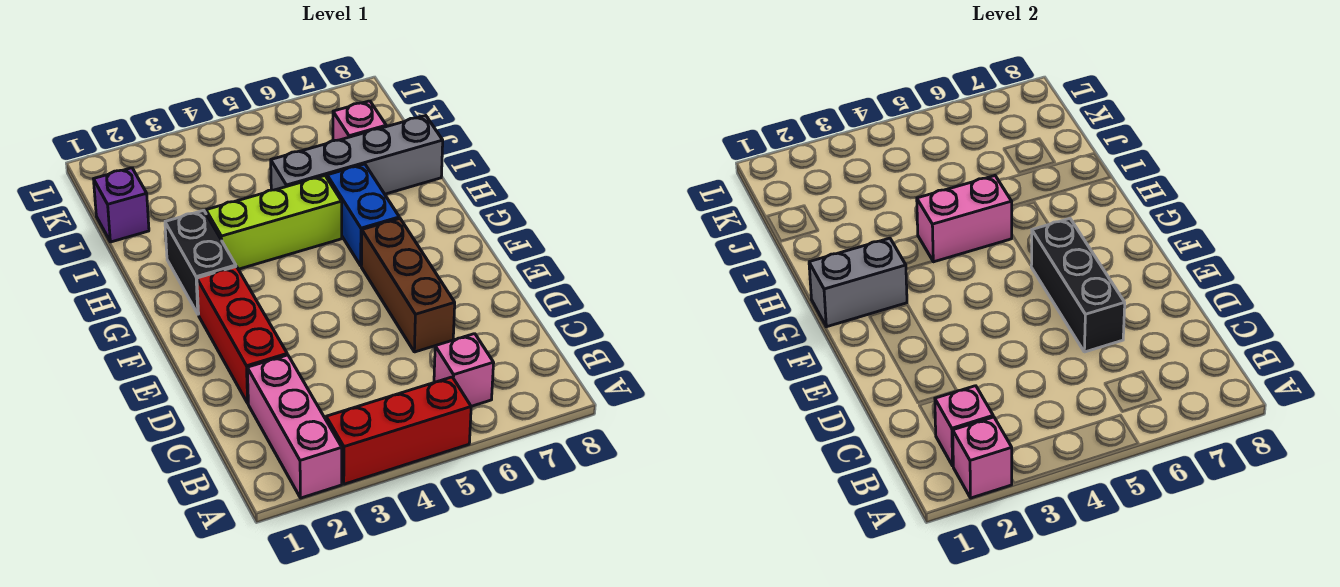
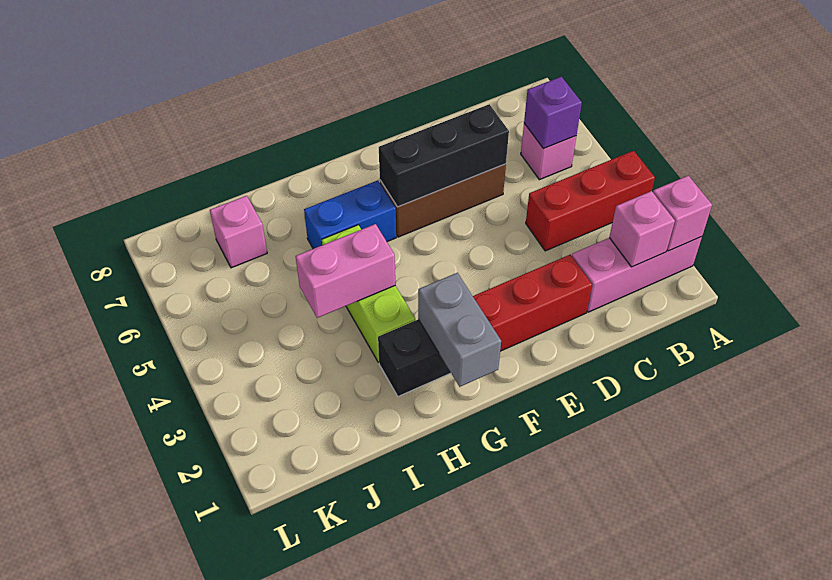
red brick A3:A5 level 1 -> red brick A4:C4 level 1
pink brick H4:H5 level 2 -> pink brick H4:I4 level 2
grey brick I5:I8 level 1 -> none
purple brick J1 level 1 -> purple brick B6 level 2

